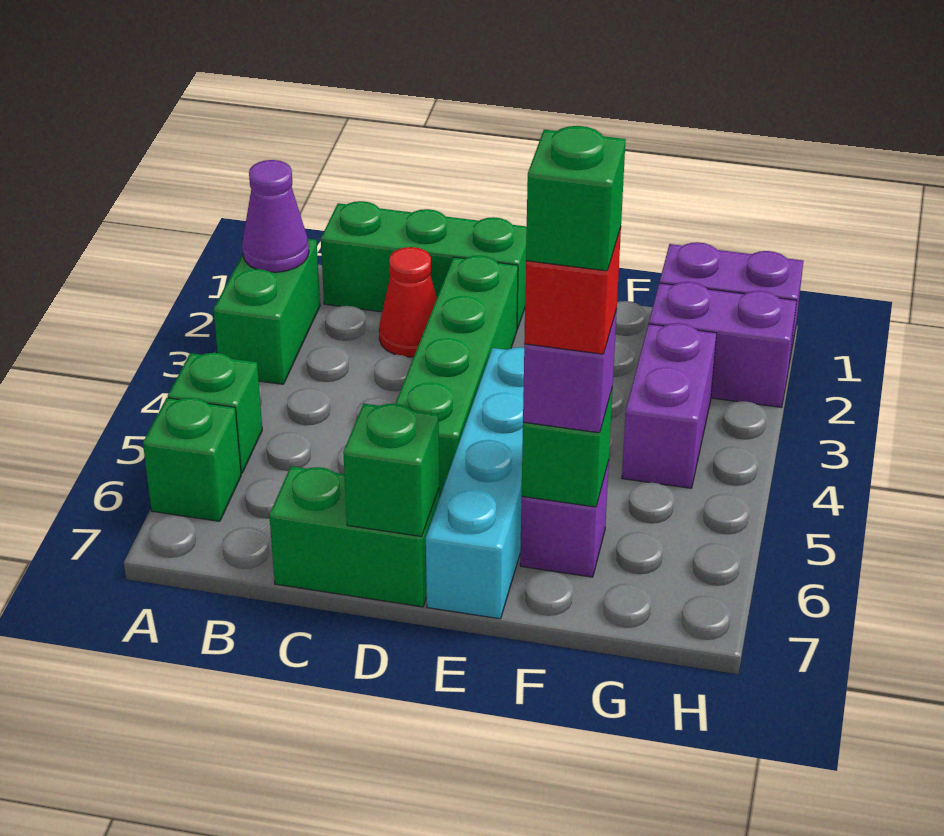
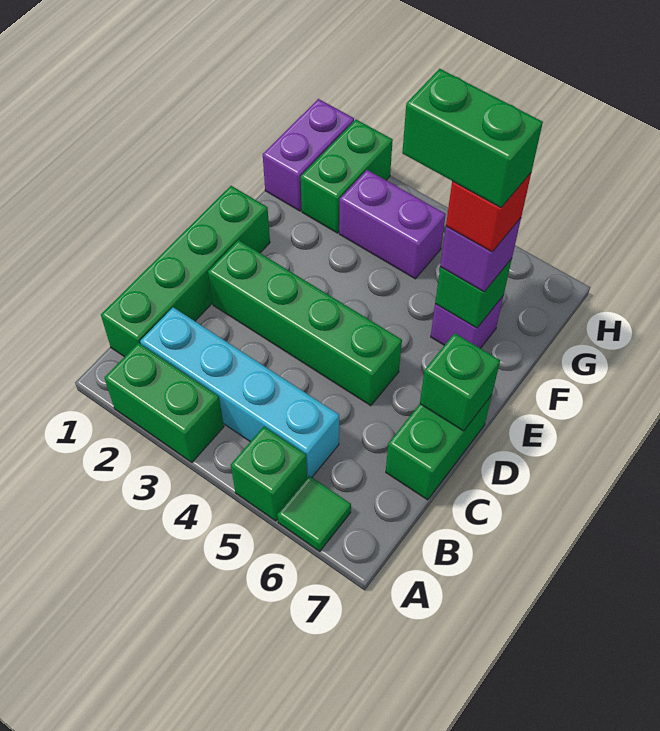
purple cone A2 level 2 -> none
green brick A6 level 1 -> green tile A6 level 1
green brick B1:D1 level 1 -> green brick B1:E1 level 1
red cone C2 level 1 -> none
cyan brick E4:E7 level 1 -> cyan brick B2:B5 level 1
green brick F6 level 5 -> green brick F5:F6 level 5
purple brick G2:H2 level 1 -> green brick G2:H2 level 1

